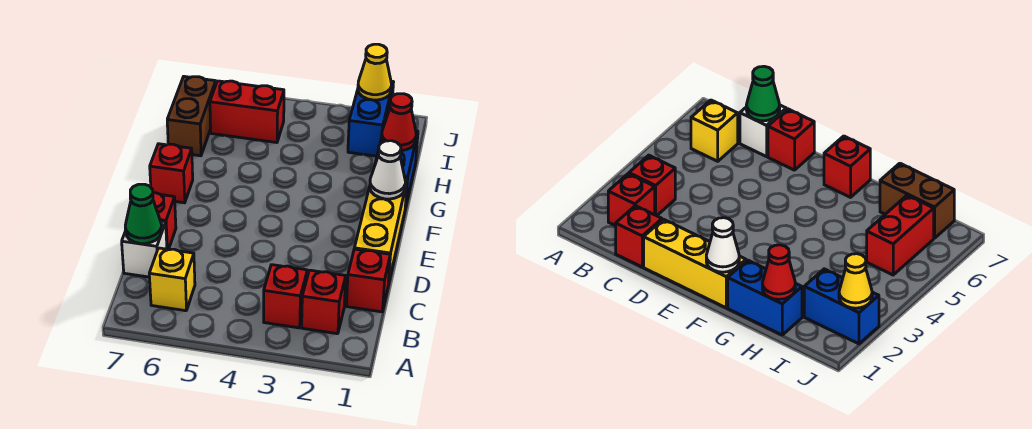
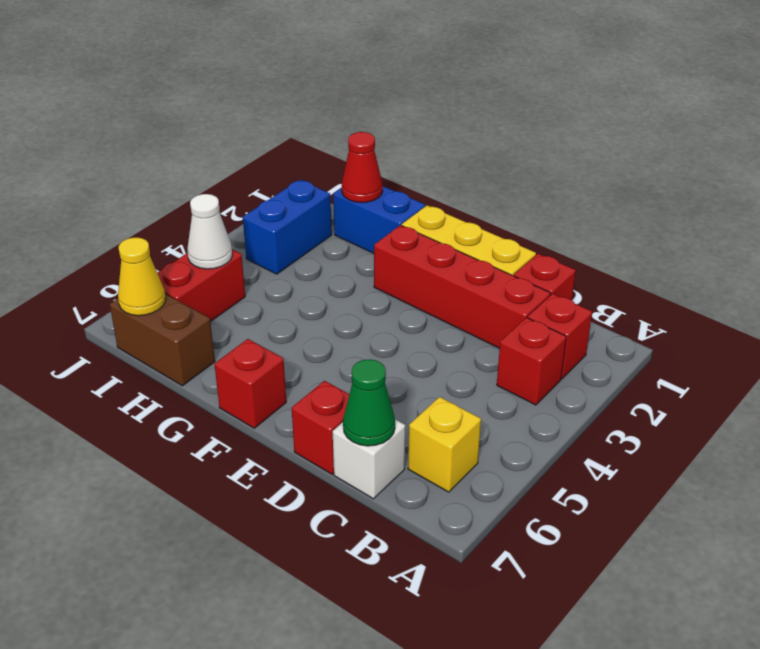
none -> red brick C2:F2 level 1
white cone F1 level 2 -> white cone I5 level 2
blue brick I2:J2 level 1 -> blue brick I2:I3 level 1
yellow cone J2 level 2 -> yellow cone I7 level 2

